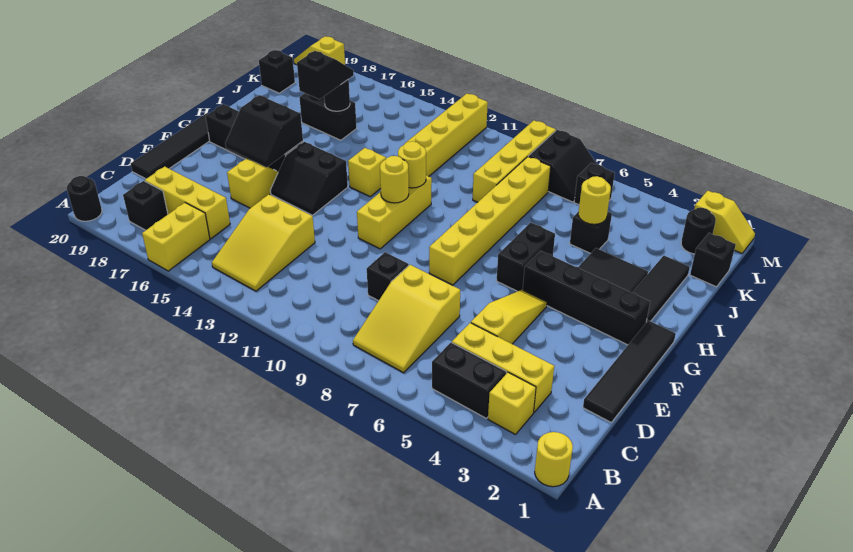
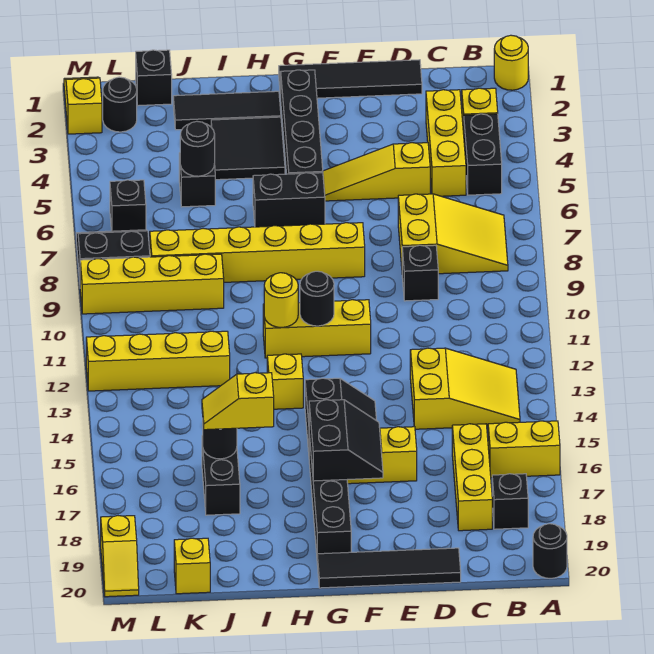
yellow round brick G11 level 2 -> black round brick G11 level 2
black slope I16:J16 level 3 top I -> yellow slope I16:J16 level 3 top I
yellow round brick J5 level 2 -> black round brick J5 level 2
black brick K20 level 1 -> yellow brick K20 level 1

